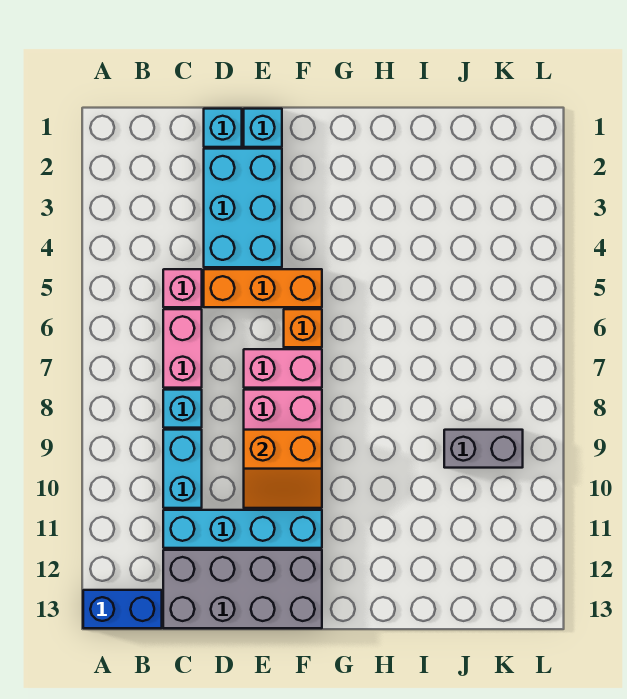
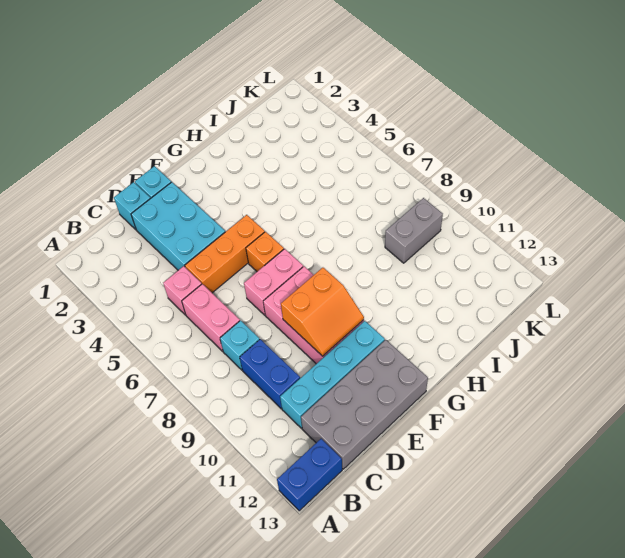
cyan brick C9:C10 level 1 -> blue brick C9:C10 level 1

